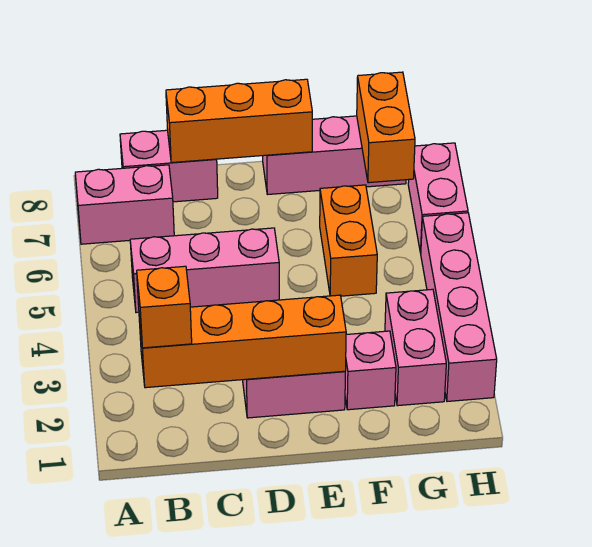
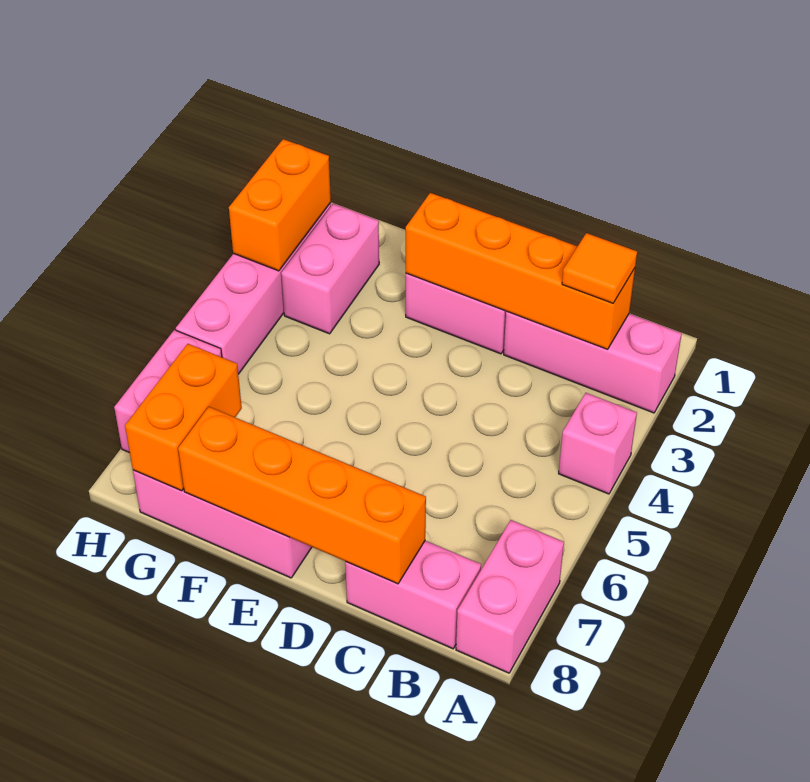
pink brick A7:B7 level 1 -> pink brick A7:A8 level 1
orange brick B2 level 3 -> orange tile B2 level 3
pink brick B5:D5 level 1 -> pink brick A2:C2 level 1
orange brick C8:E8 level 2 -> orange brick C8:F8 level 2
pink brick F2 level 1 -> pink brick A4 level 1
orange brick F5:F6 level 1 -> orange brick H2:H3 level 2

